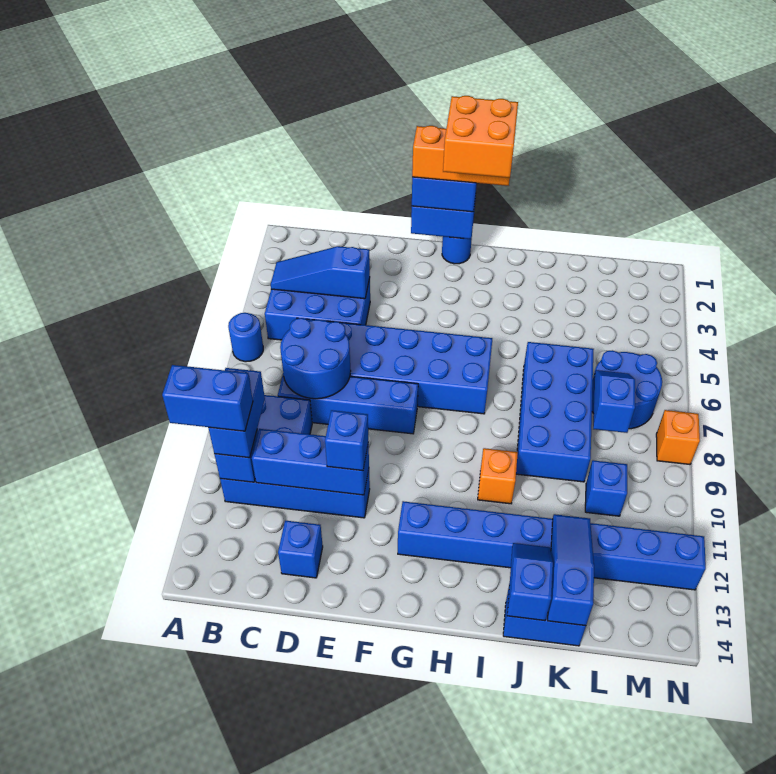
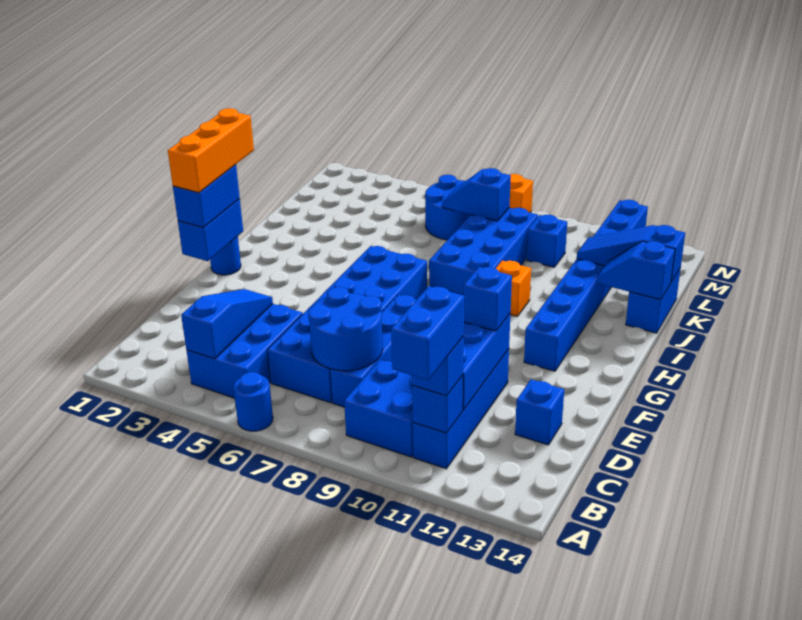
blue slope B4:D4 level 2 top D -> blue slope B4:D4 level 2 top B
blue brick B10:B11 level 3 -> blue brick B11 level 3
orange brick G1:H2 level 5 -> none
blue brick J6:K9 level 1 -> blue brick I8:L9 level 1

